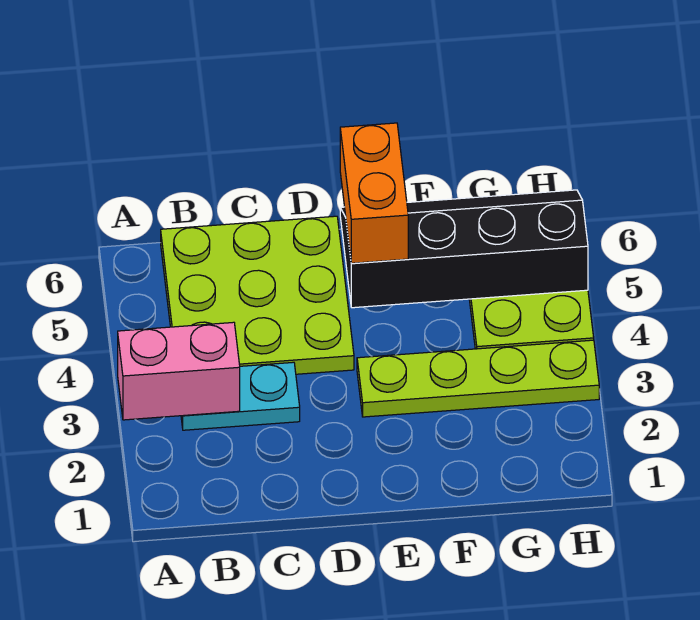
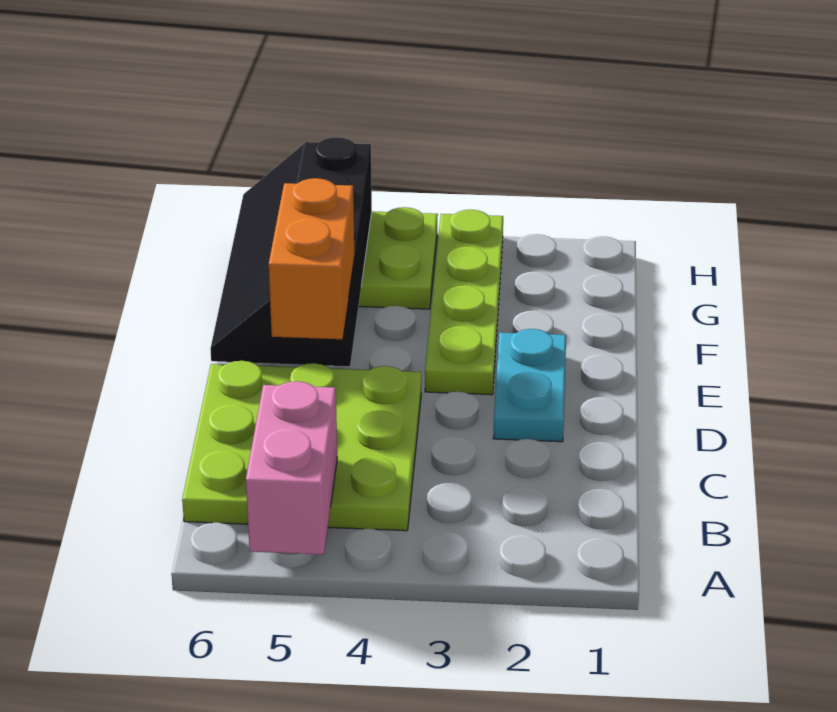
pink brick A3:B3 level 2 -> pink brick A5:B5 level 2
cyan plate B3:C3 level 1 -> cyan plate D2:E2 level 1
orange brick E5:E6 level 3 -> orange brick D5:E5 level 3

